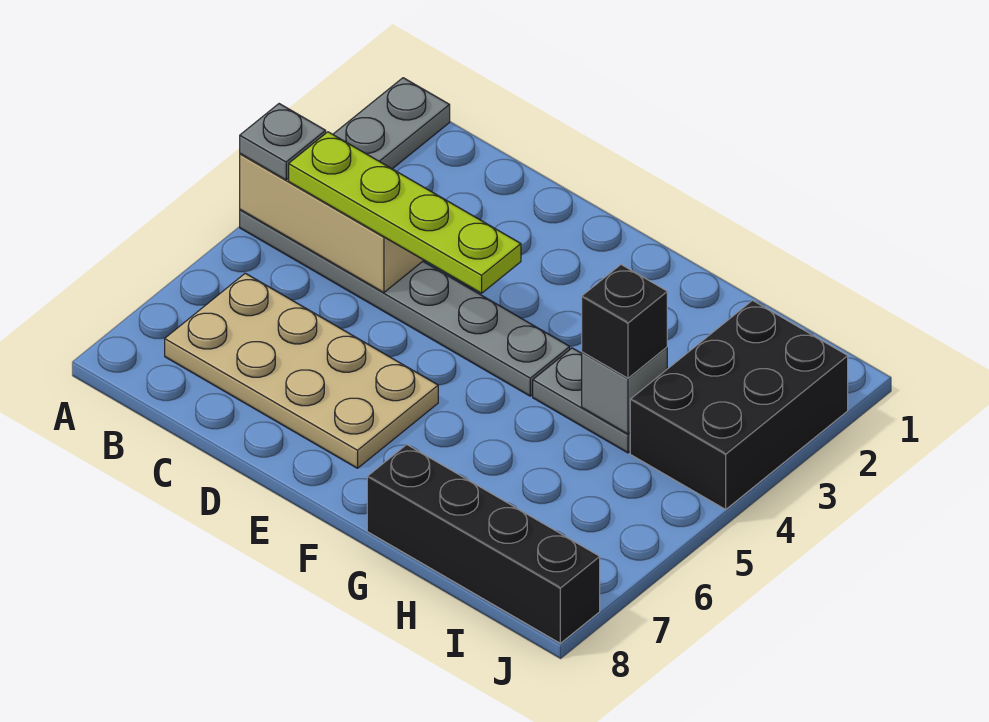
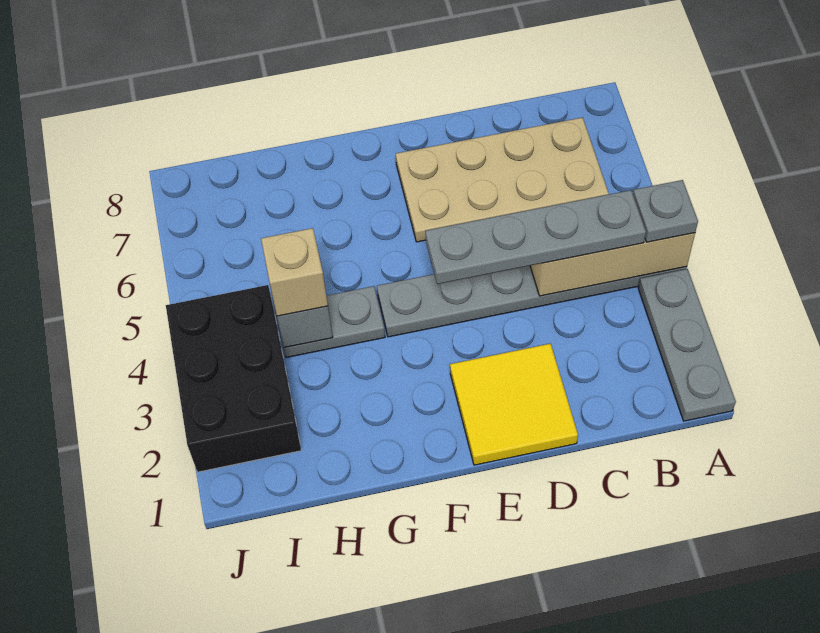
lime plate B4:E4 level 3 -> grey plate B4:E4 level 3
none -> yellow tile D1:E2 level 1
black brick G8:J8 level 1 -> none
black brick H4 level 3 -> tan brick H4 level 3

